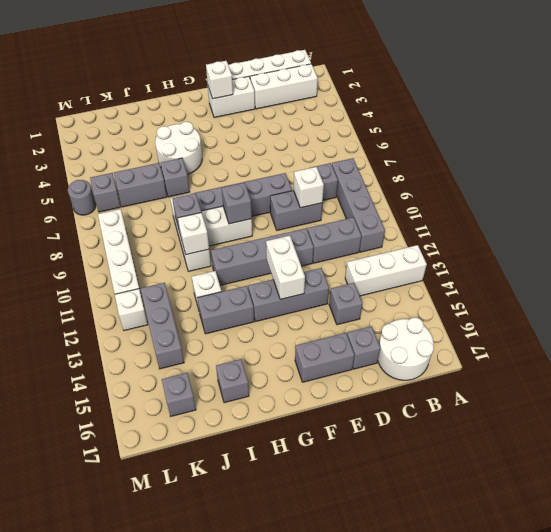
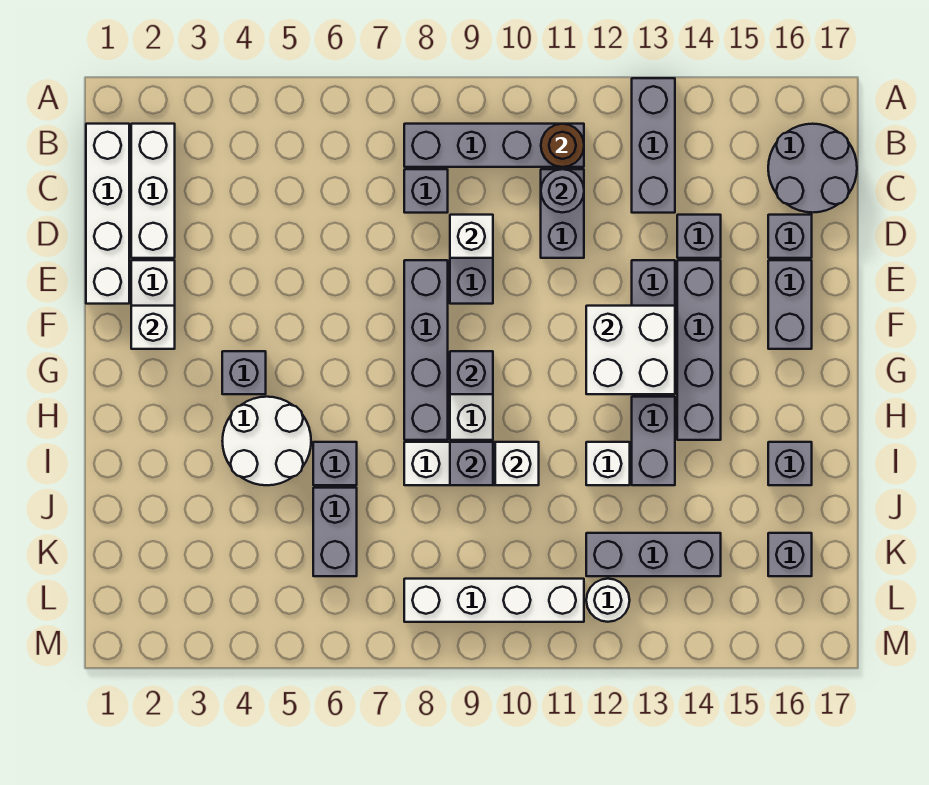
white brick A13:C13 level 1 -> grey brick A13:C13 level 1
none -> brown round brick B11 level 2
white round brick B16:C17 level 1 -> grey round brick B16:C17 level 1
grey brick E11:H11 level 1 -> grey brick E14:H14 level 1
white brick F12:F13 level 2 -> white brick F12:G13 level 2
grey brick L6 level 1 -> grey brick G4 level 1
white brick L12 level 1 -> white round brick L12 level 1
grey round brick M6 level 1 -> grey round brick C11 level 2

